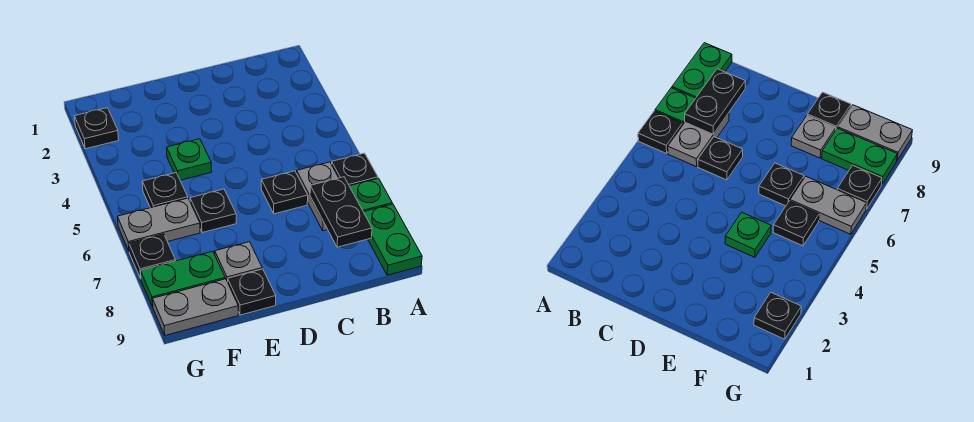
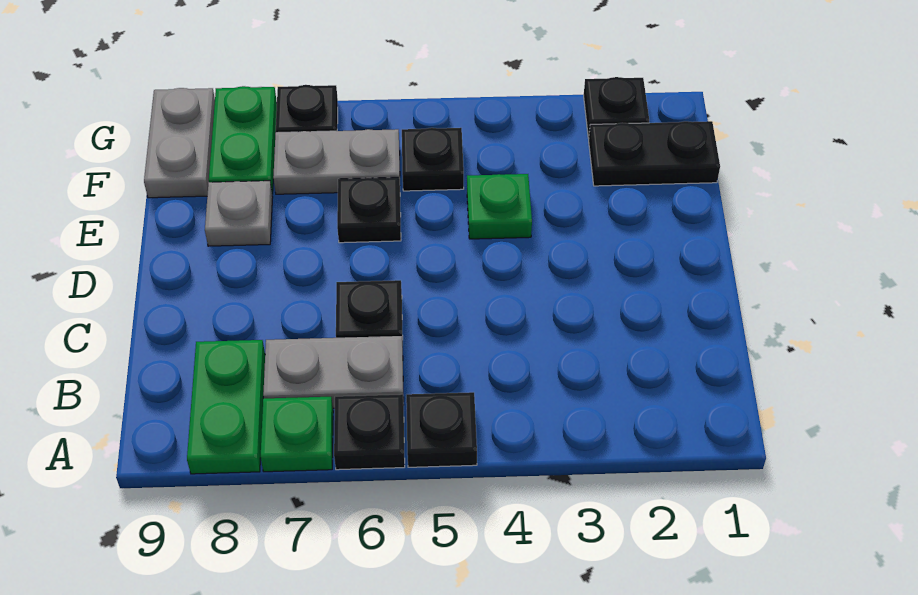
green plate A8:A9 level 1 -> green plate A8:B8 level 1
black plate B7:B8 level 2 -> black plate F1:F2 level 1
black plate E9 level 1 -> black plate A5 level 1
grey plate F6:G6 level 1 -> grey plate F6:F7 level 1

